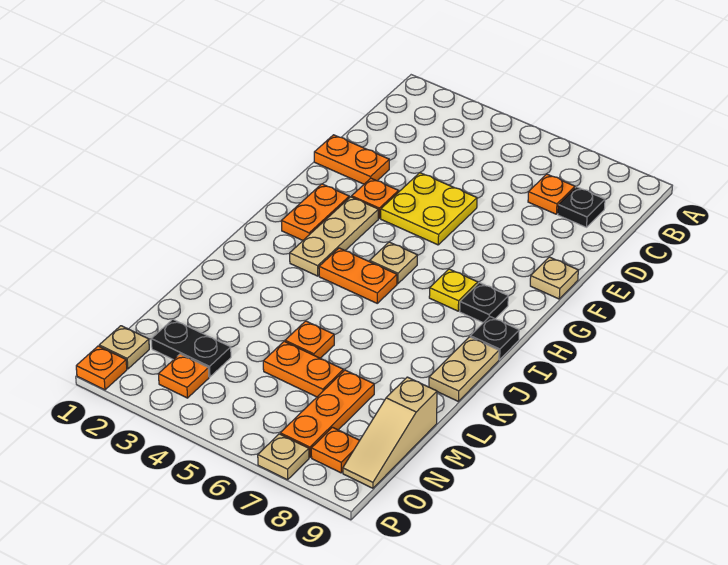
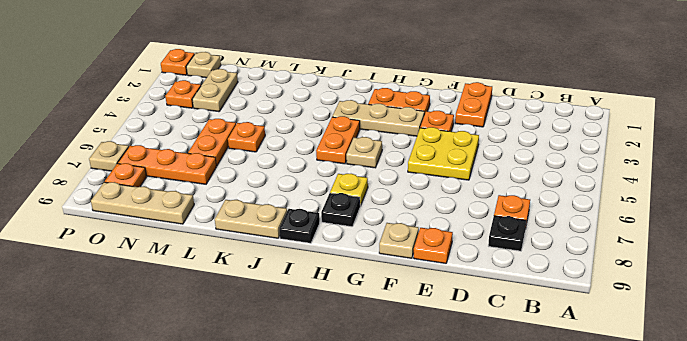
none -> orange plate E9 level 1
tan slope M9:O9 level 1 top M -> tan plate M9:O9 level 1
black plate N2:N3 level 1 -> tan plate N2:N3 level 1

